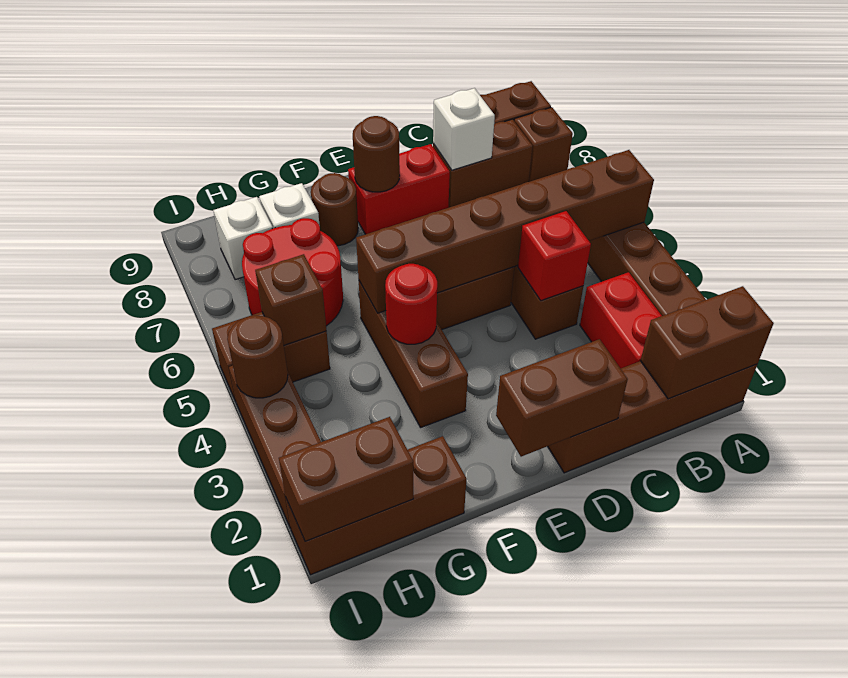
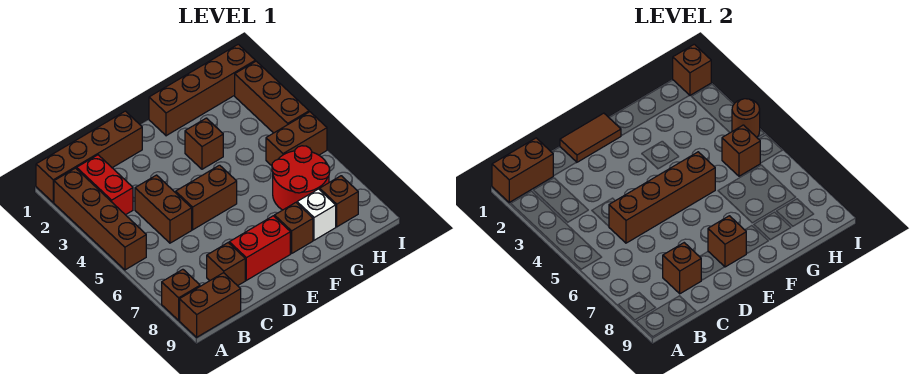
brown brick A5:F5 level 2 -> brown brick C5:F5 level 2
brown brick B8:C8 level 1 -> brown brick C8 level 1
red brick C4 level 2 -> none
white brick C8 level 2 -> brown brick C8 level 2
brown brick D1:E1 level 2 -> brown tile D1:E1 level 2
brown round brick E8 level 2 -> brown brick E8 level 2
brown brick F3:F5 level 1 -> brown brick F3 level 1
red round brick F4 level 2 -> none
brown round brick F8 level 1 -> brown brick F8 level 1
brown brick G1:I1 level 1 -> brown brick F1:I1 level 1
brown brick H1:I1 level 2 -> brown brick I1 level 2
white brick H8 level 1 -> brown brick H8 level 1

